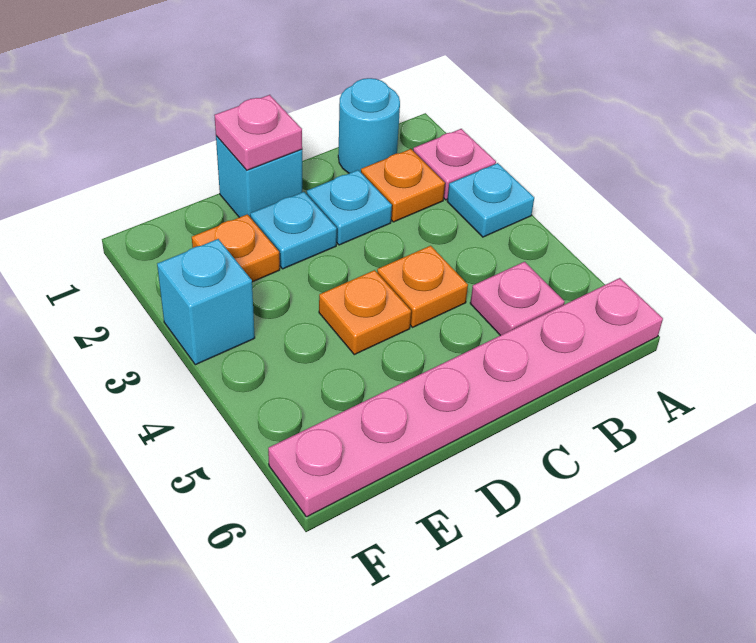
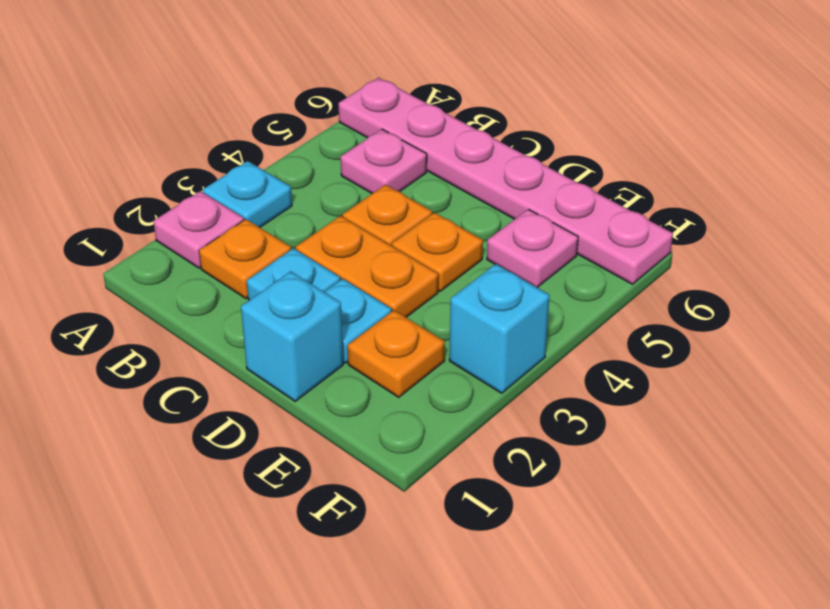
cyan round brick B1 level 1 -> none
none -> orange plate C3:D3 level 1
pink plate D1 level 2 -> pink plate E5 level 1

